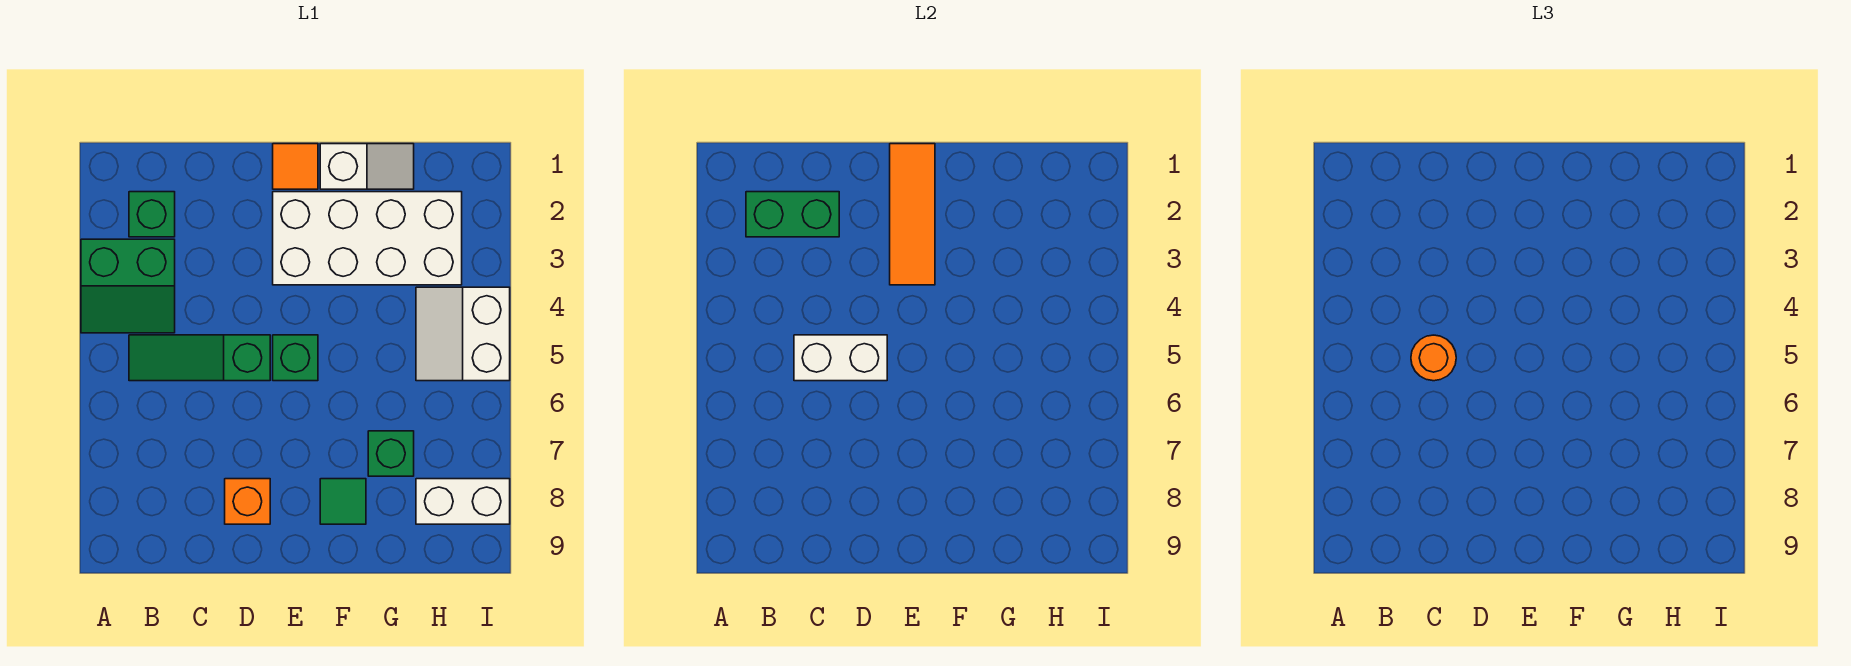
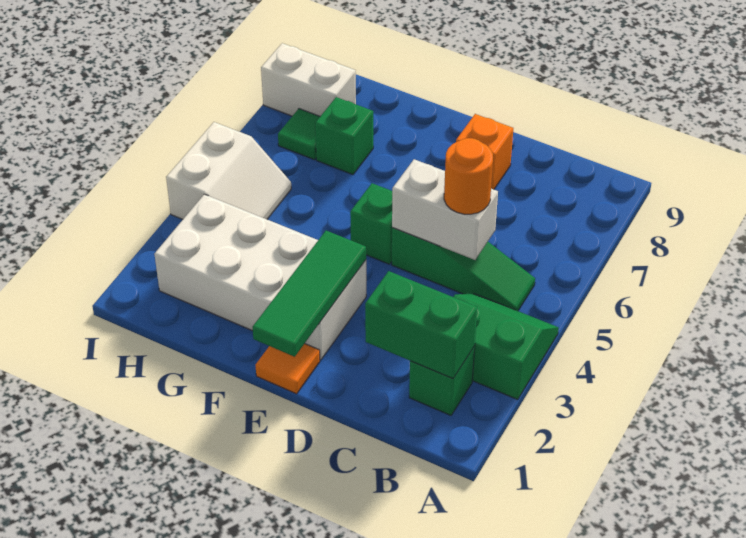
orange tile E1:E3 level 2 -> green tile E1:E3 level 2
white slope F1:G1 level 1 top F -> none
green tile F8 level 1 -> green tile H7 level 1

